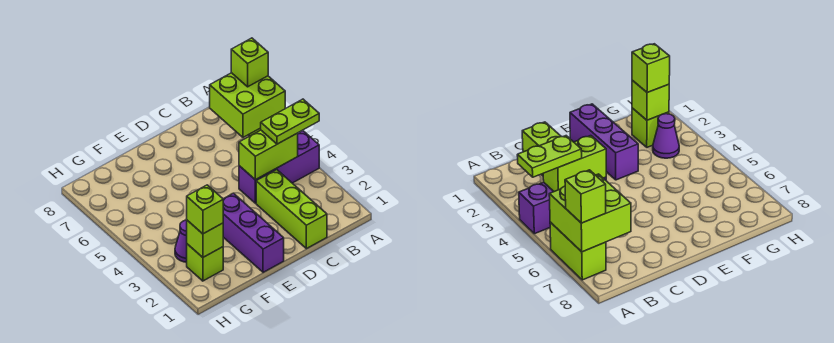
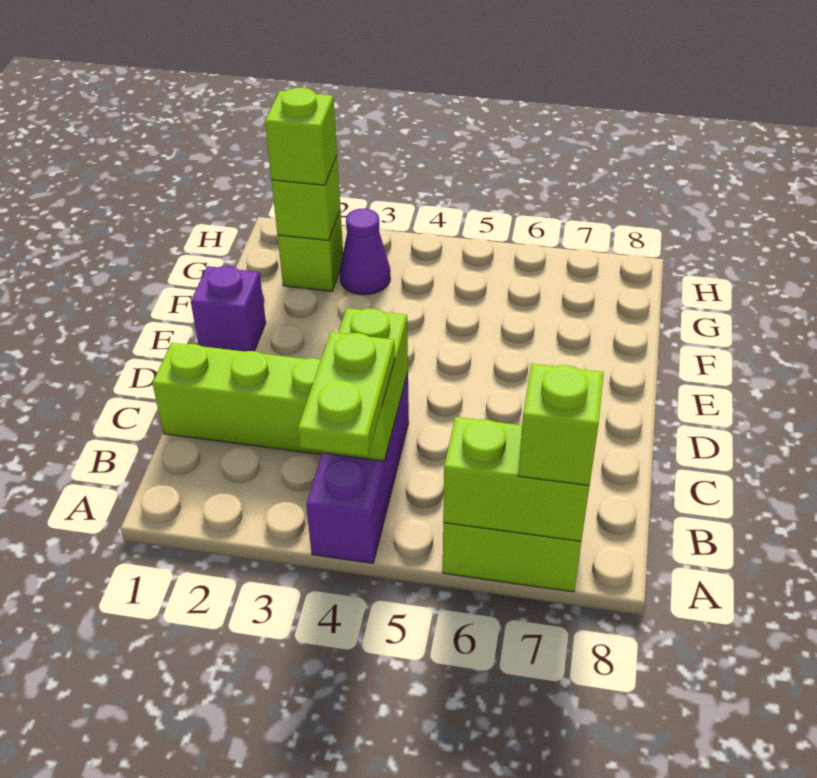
lime brick A6:B7 level 2 -> lime brick A6:A7 level 2
purple brick E1:E3 level 1 -> purple brick E1 level 1

